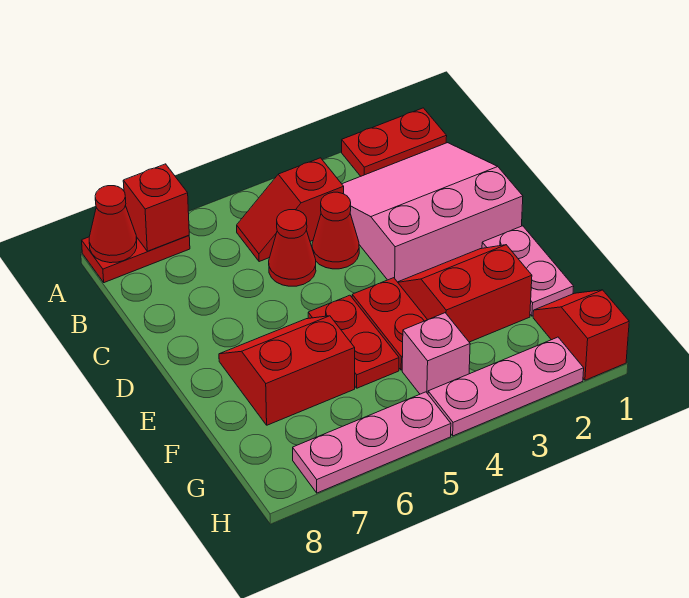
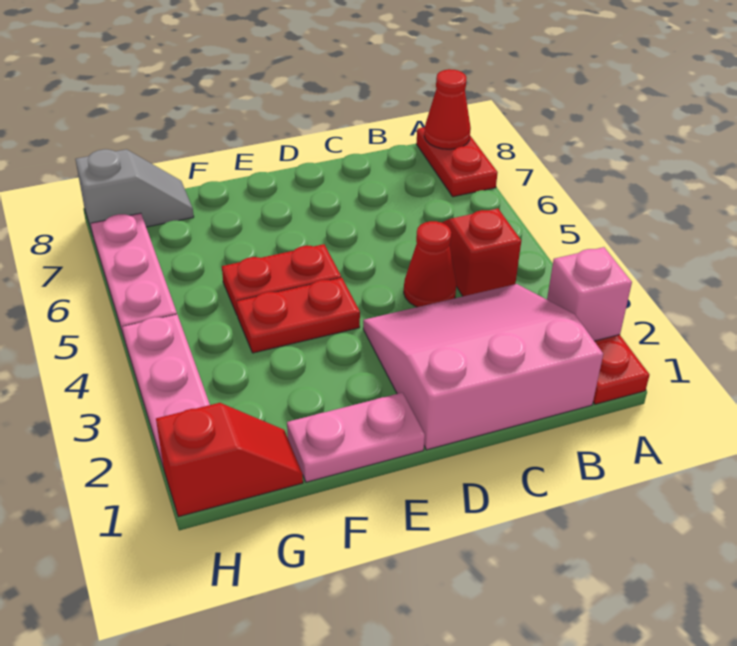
red brick A7 level 2 -> none
pink slope B1:D3 level 1 top D -> pink slope B1:D3 level 1 top 1
red cone C5 level 1 -> none
red slope E2:F3 level 1 top F -> none
red slope E6:F7 level 1 top F -> none
pink brick G4 level 1 -> pink brick A2 level 2
none -> grey slope G8:H8 level 1 top H

